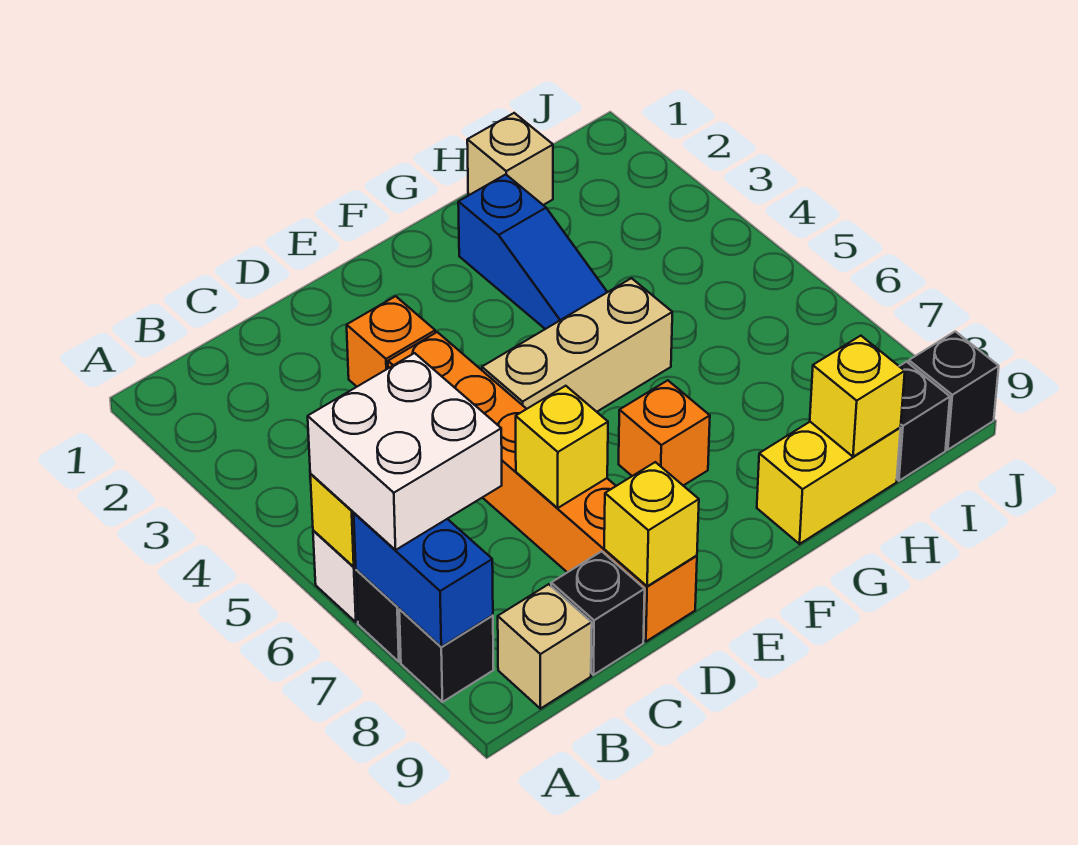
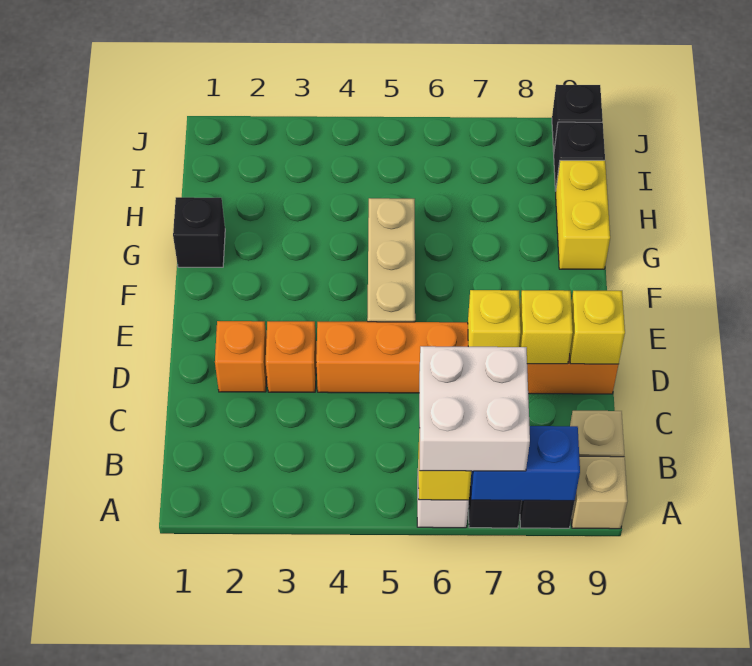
black brick C9 level 1 -> black brick G1 level 1
orange brick F7 level 1 -> orange brick D2 level 1
blue slope G2:G4 level 1 top 2 -> none
tan brick H1 level 1 -> tan brick A9 level 1
yellow brick H9 level 2 -> yellow brick D8 level 2

